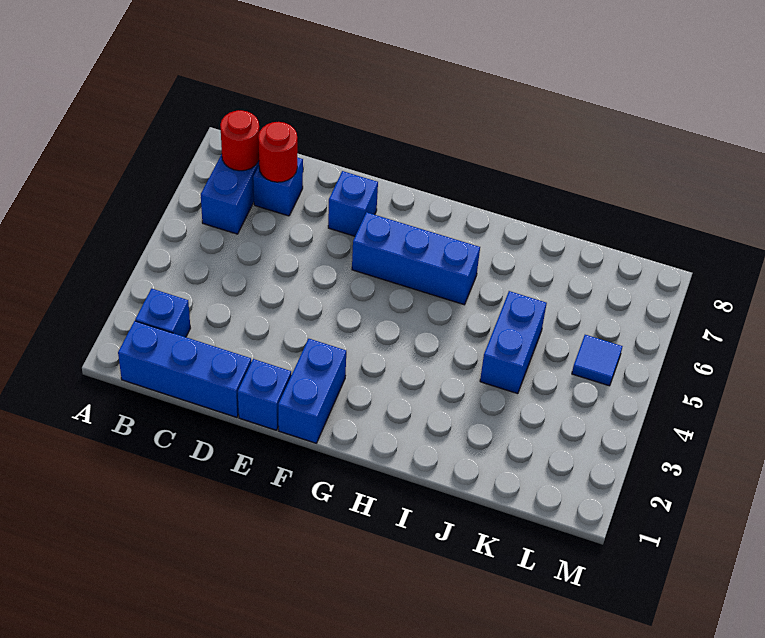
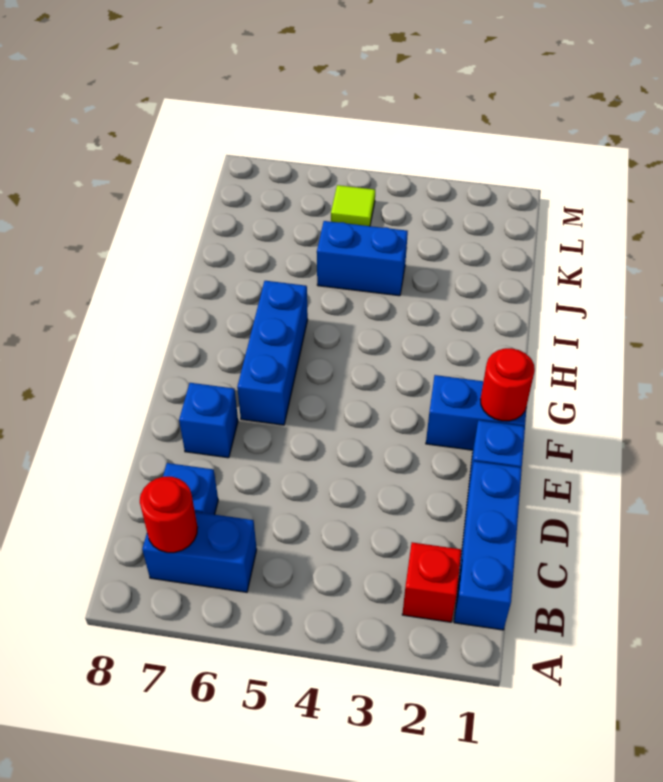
blue brick B2 level 1 -> red brick B2 level 1
red round brick C7 level 2 -> red round brick F1 level 2
blue tile L5 level 1 -> lime tile L5 level 1

